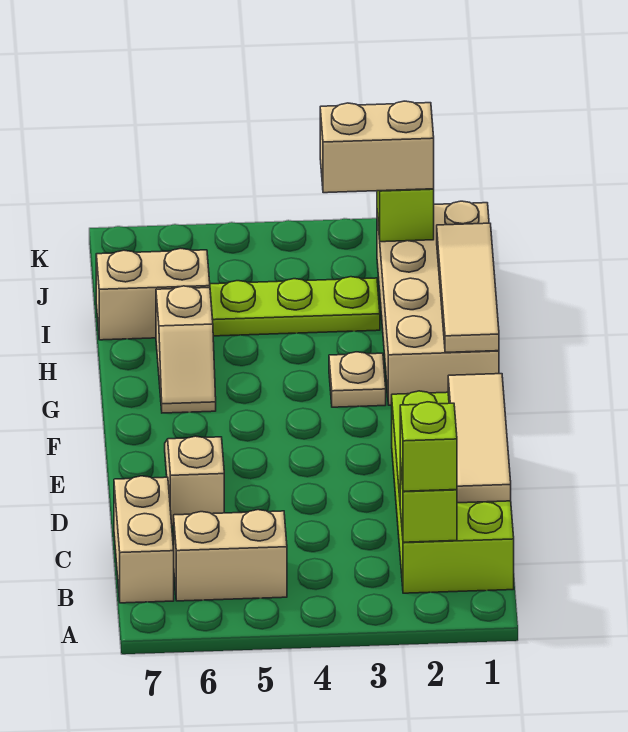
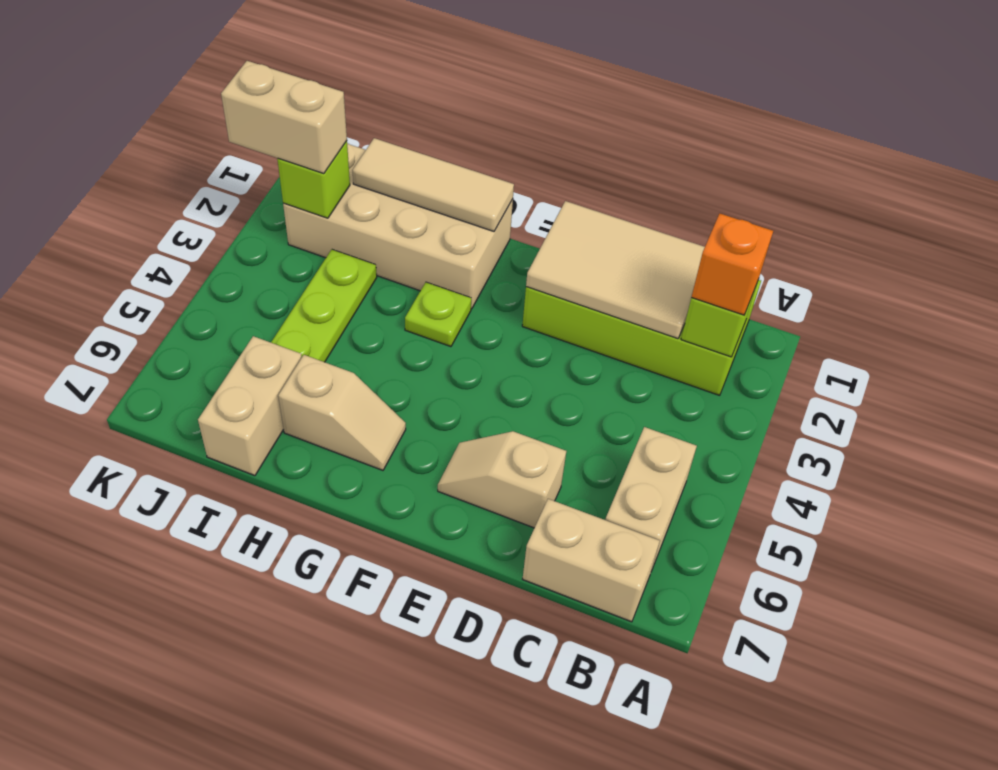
lime brick B2 level 3 -> orange brick B2 level 3
tan tile C1:E1 level 2 -> tan tile C1:E2 level 2
tan plate G3 level 1 -> lime plate G3 level 1
tan brick J2:J3 level 3 -> tan brick J2:K2 level 3

